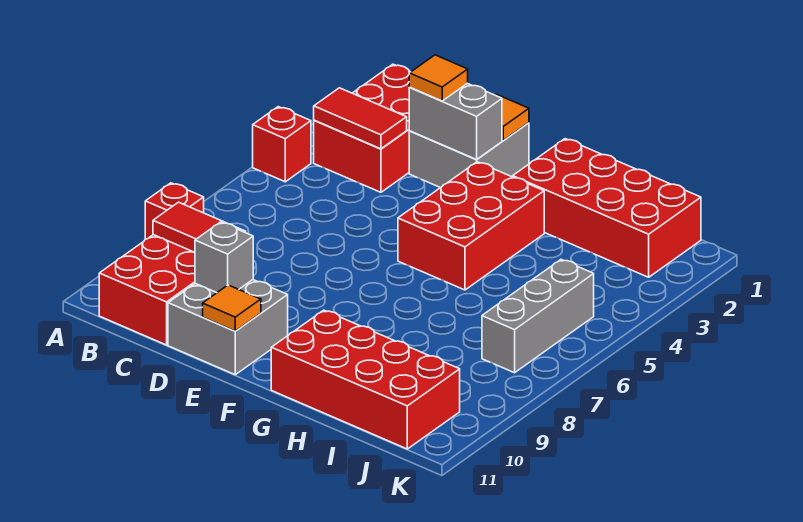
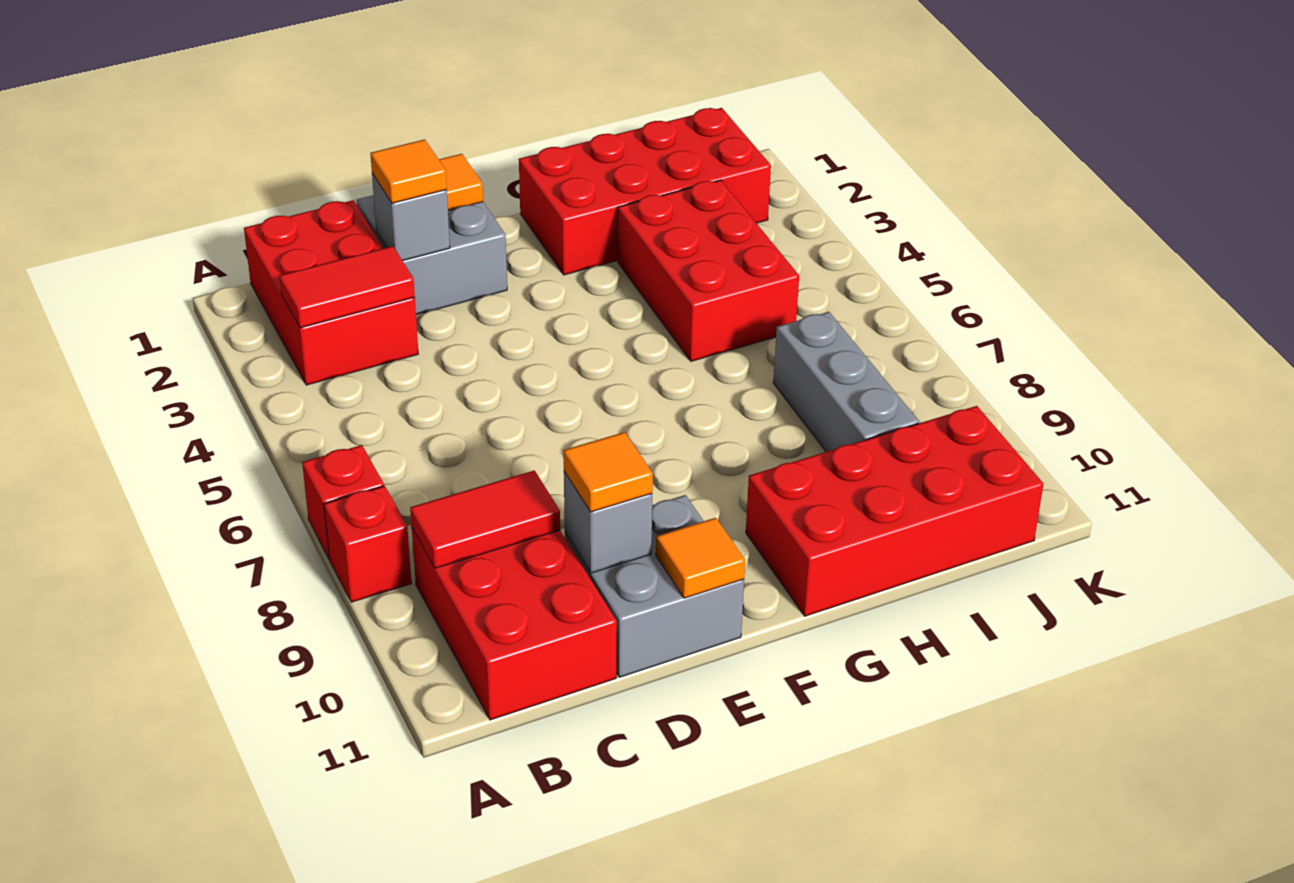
red brick A4 level 1 -> red brick A7 level 1
grey brick D2:E2 level 2 -> grey brick D2 level 2
none -> orange tile D10 level 3
red brick F3:G5 level 1 -> red brick H3:I5 level 1
grey brick J5:J7 level 1 -> grey brick I7:I9 level 1

